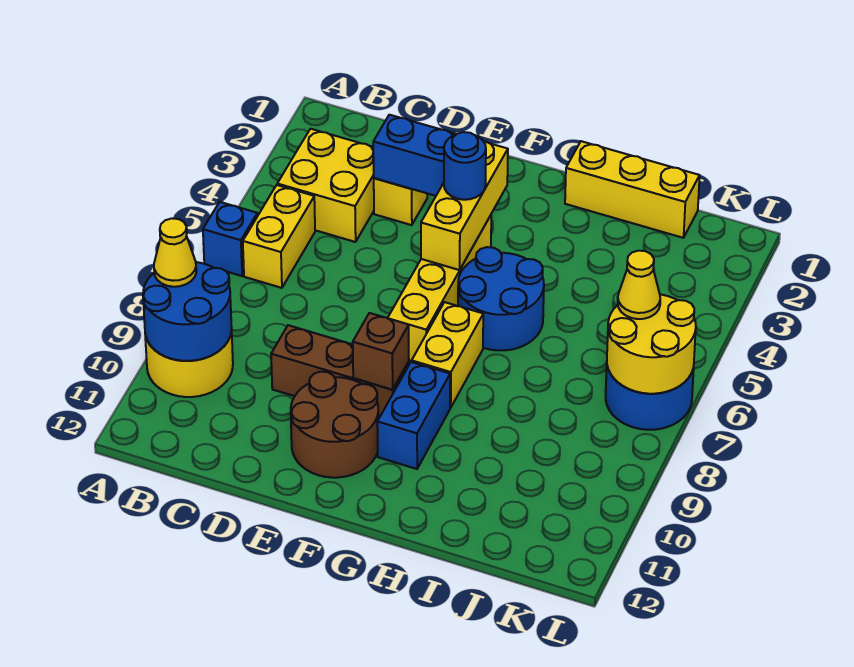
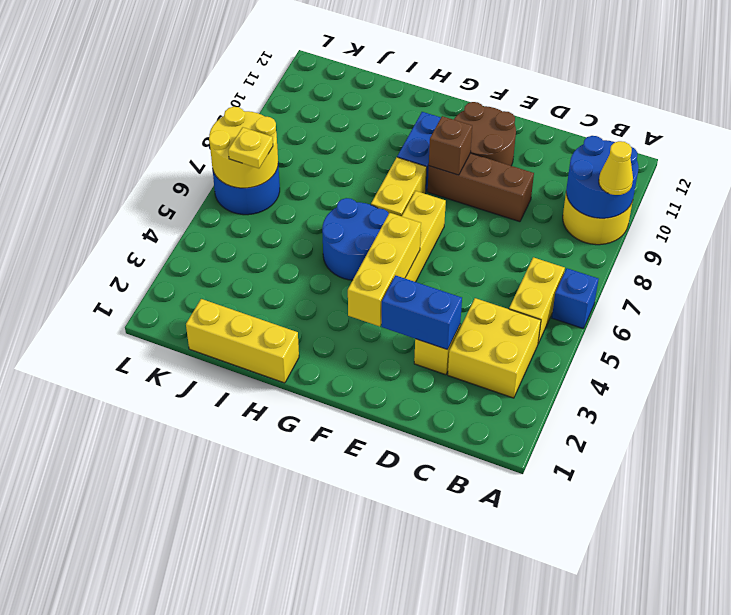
blue round brick F4 level 3 -> none
yellow cone K6 level 3 -> yellow plate K6 level 3

